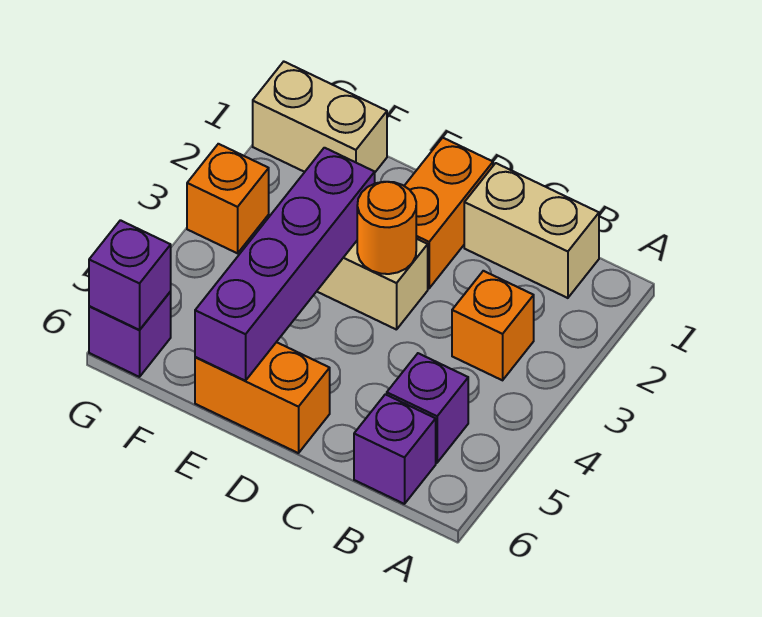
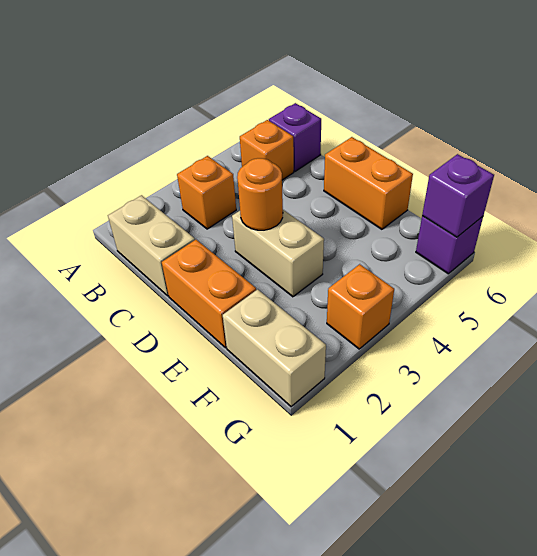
purple brick B5 level 1 -> orange brick B5 level 1
orange brick D1:D2 level 1 -> orange brick D1:E1 level 1
purple brick E3:E6 level 2 -> none

